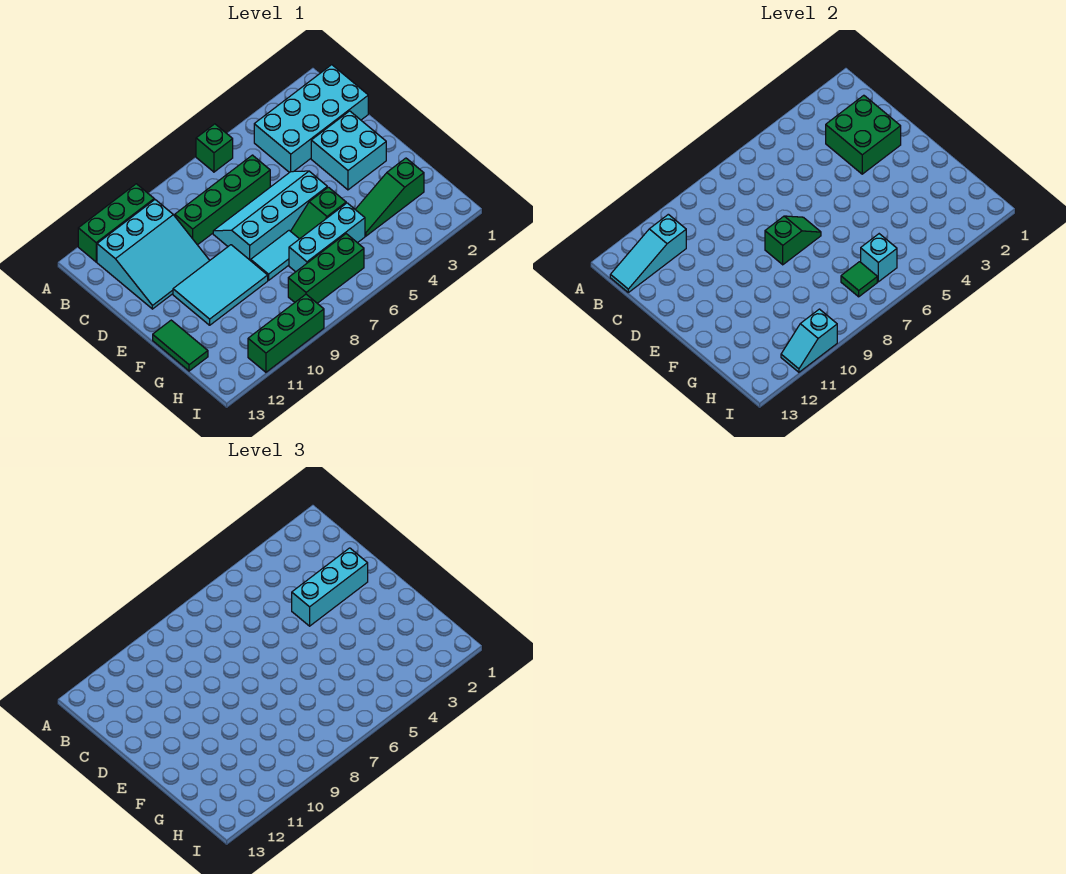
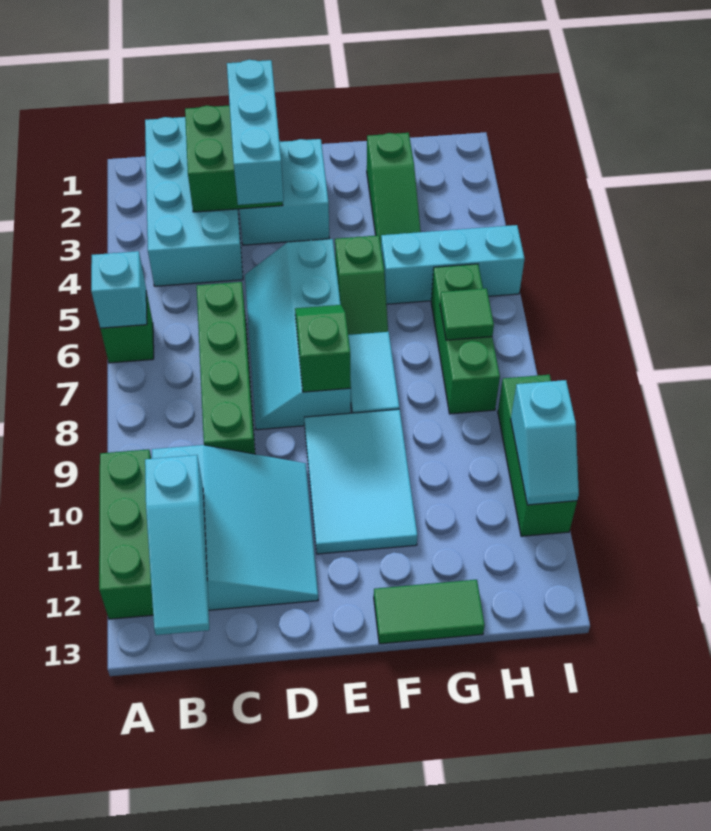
cyan brick G5:G7 level 1 -> cyan brick G5:I5 level 1
cyan brick H6 level 2 -> cyan brick A6 level 2

